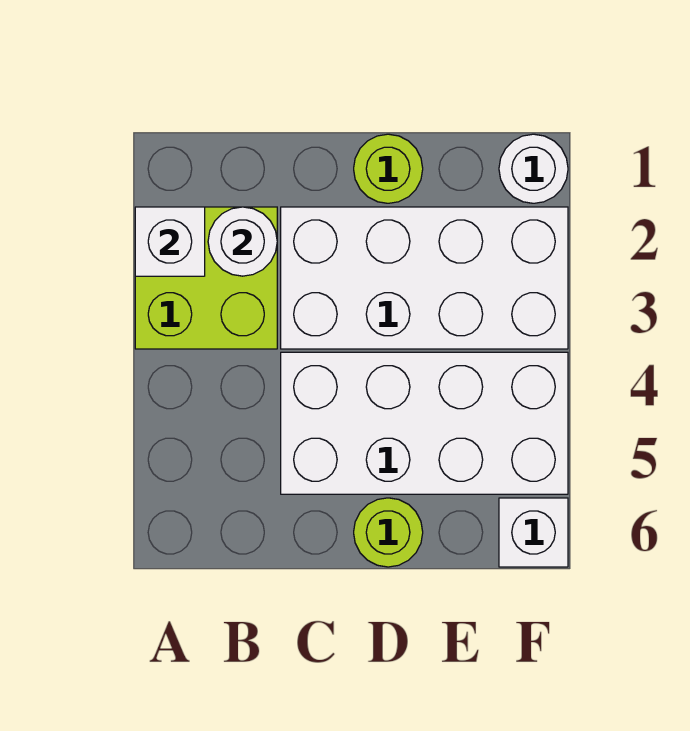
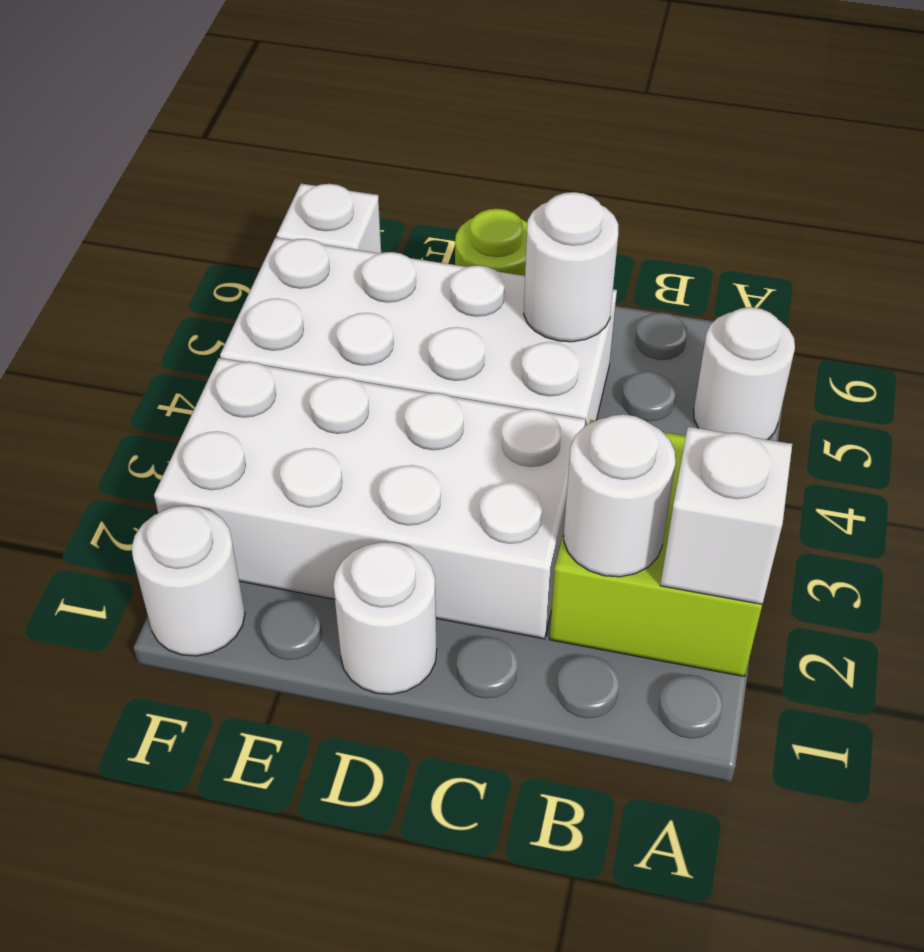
none -> white round brick A5 level 1
none -> white round brick C5 level 2
lime round brick D1 level 1 -> white round brick D1 level 1

